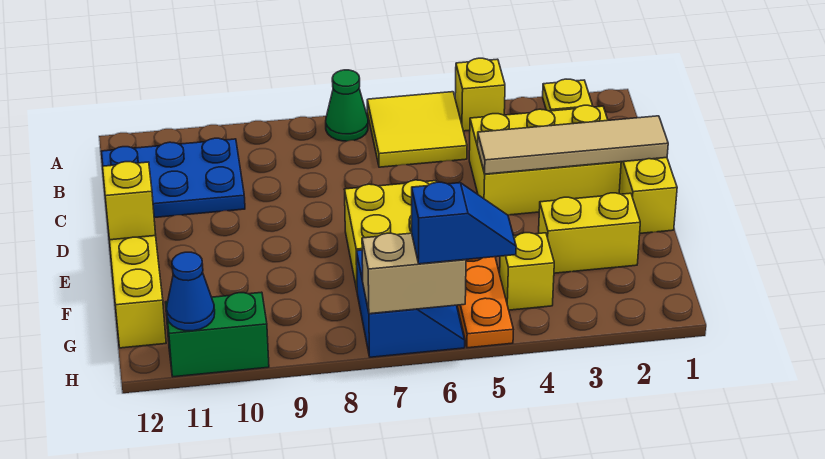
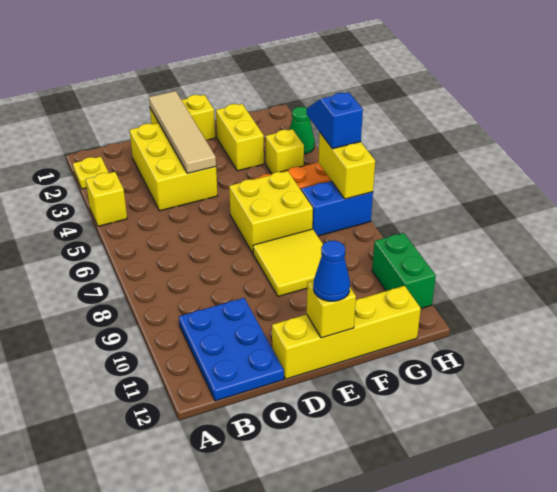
yellow tile A5:B6 level 1 -> yellow tile E8:F9 level 1
green cone A7 level 1 -> green cone H3 level 1
tan brick H6:H7 level 2 -> yellow brick H6:H7 level 2
blue cone H11 level 2 -> blue cone E12 level 3

